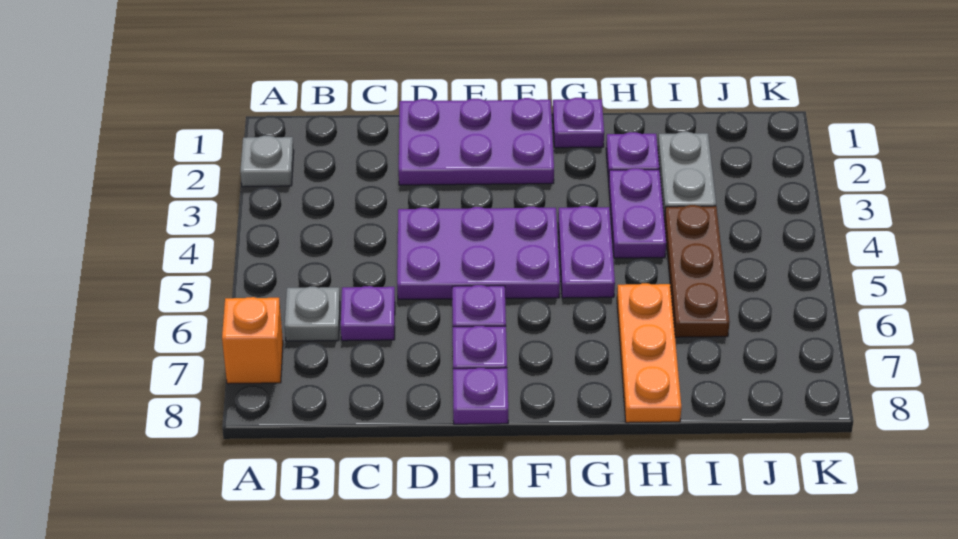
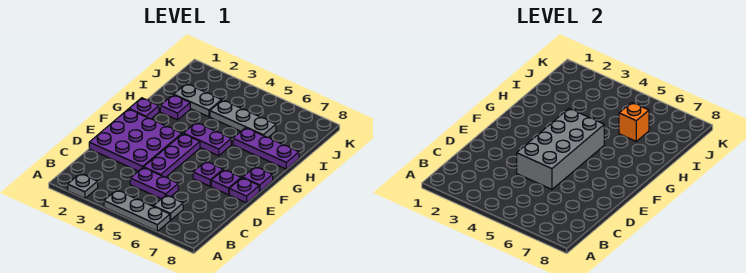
none -> grey plate A4:A6 level 1
orange brick A7 level 1 -> orange brick I6 level 2
purple plate C6 level 1 -> purple plate F8 level 1
purple plate D1:F2 level 1 -> purple plate D1:F3 level 1
purple plate D4:F5 level 1 -> purple plate D4:F4 level 1
none -> grey brick D4:G5 level 2
purple plate H3:H4 level 1 -> purple plate C4:C5 level 1
orange plate H6:H8 level 1 -> purple plate H6:H8 level 1
brown plate I4:I6 level 1 -> grey plate I4:I6 level 1

